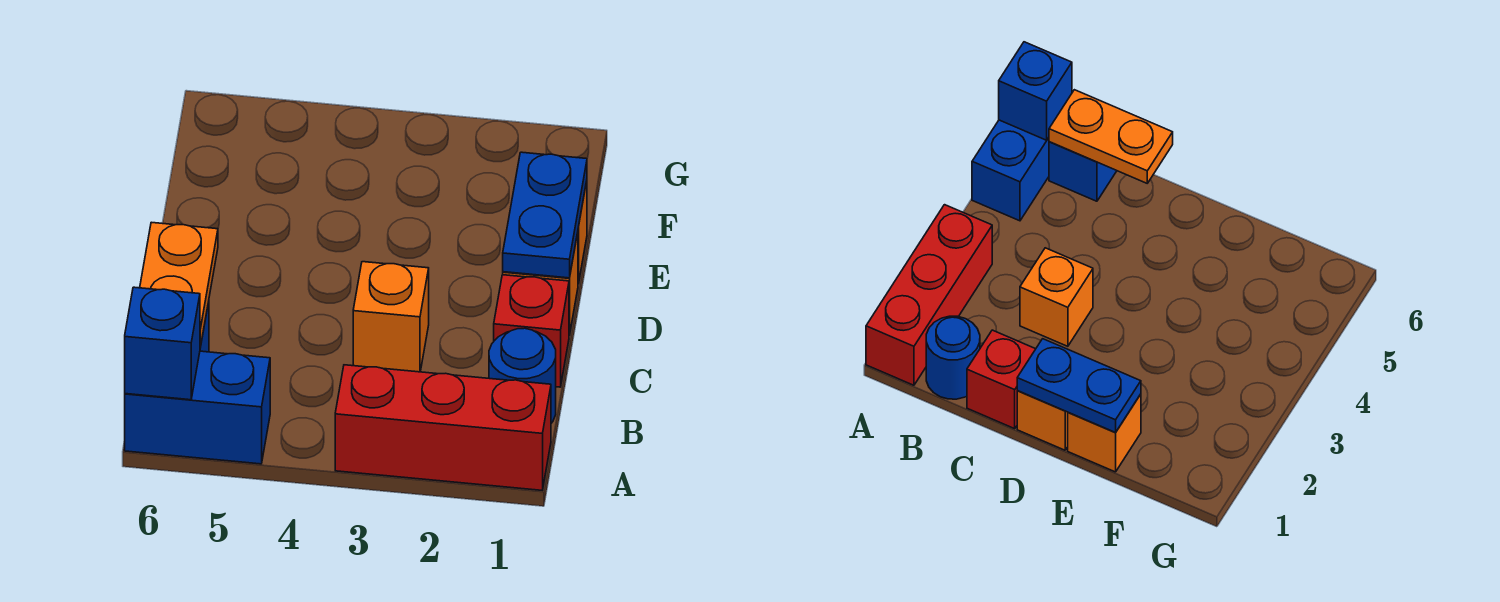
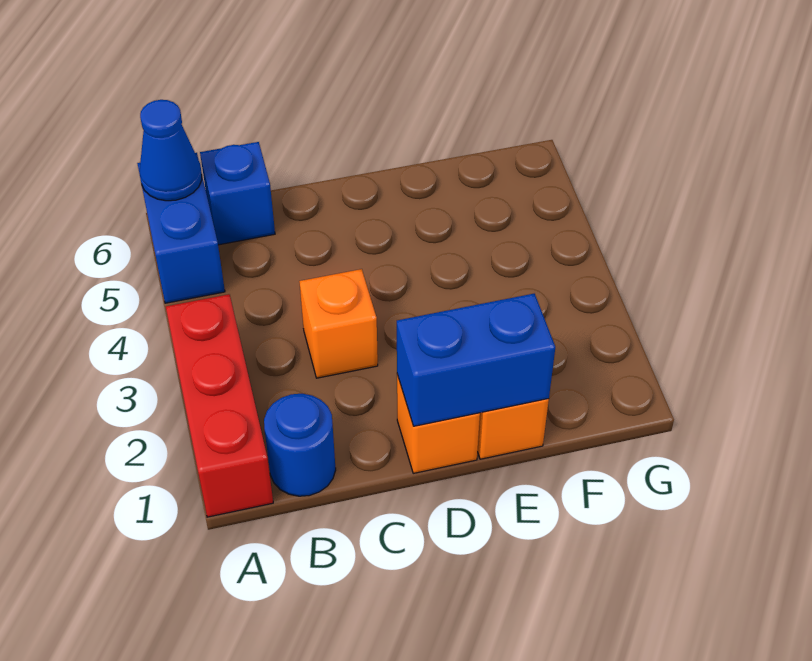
blue brick A6 level 2 -> blue cone A6 level 2
orange plate B6:C6 level 2 -> none
red brick C1 level 1 -> none
blue plate D1:E1 level 2 -> blue brick D1:E1 level 2

